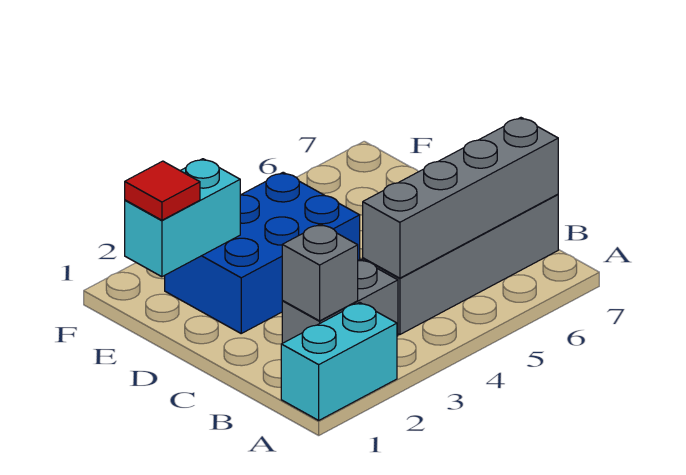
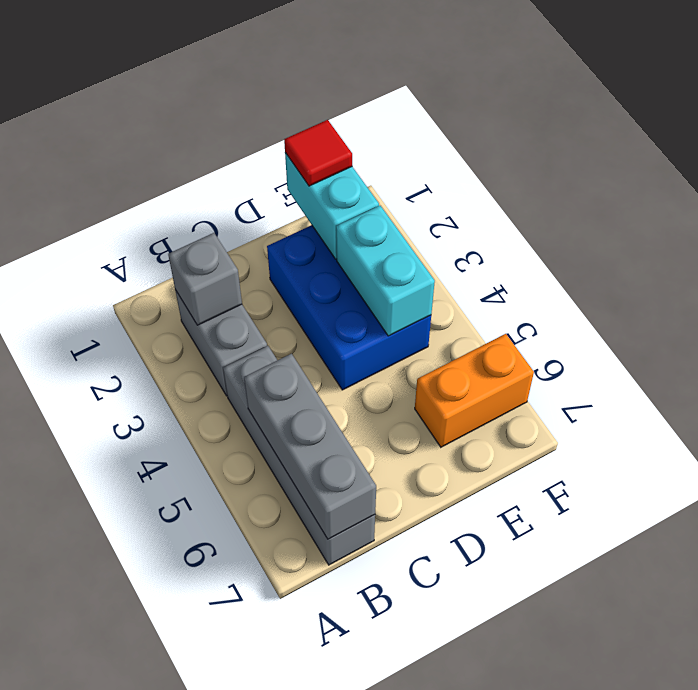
cyan brick A1:A2 level 1 -> cyan brick E3:E4 level 2
grey brick B4:B7 level 2 -> grey brick B5:B7 level 2
none -> orange brick E6:F6 level 1

